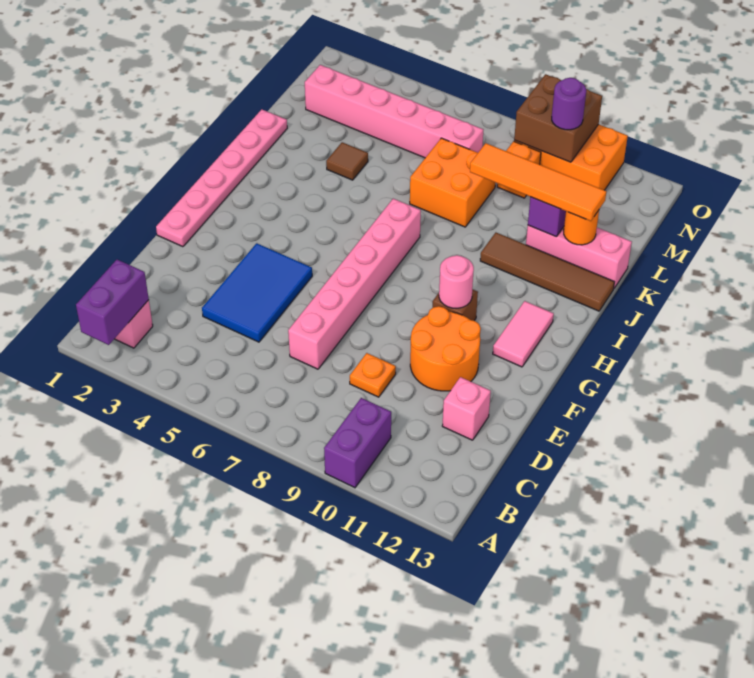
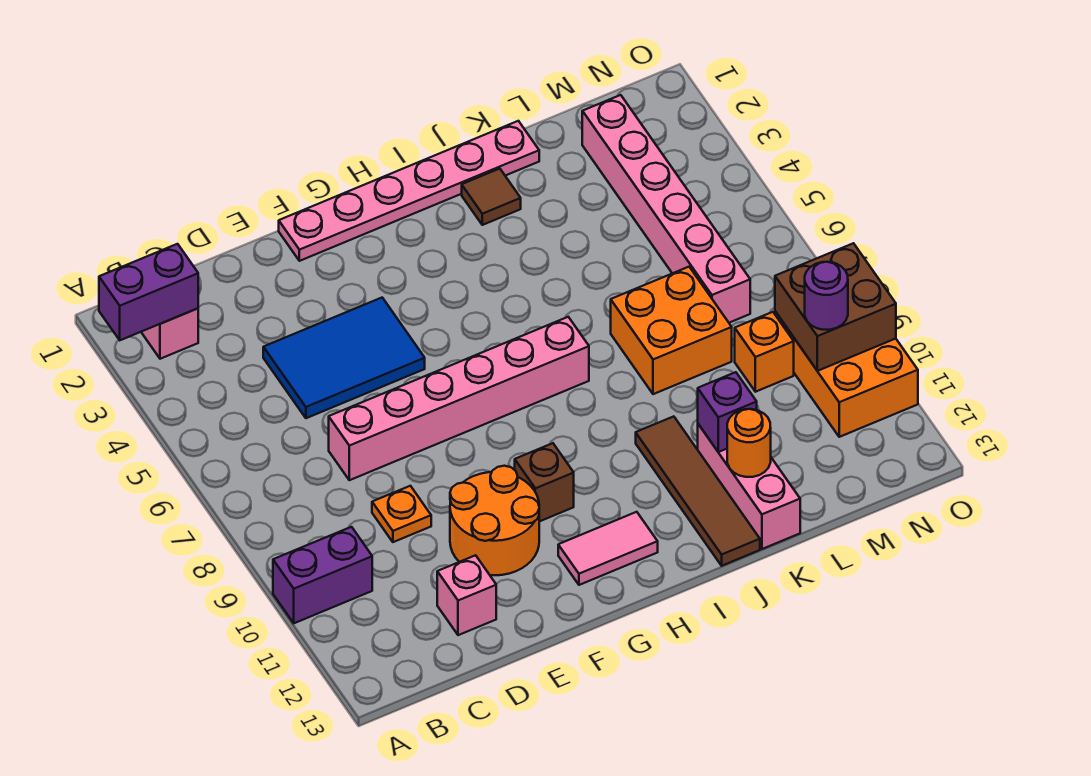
pink round brick G10 level 2 -> none
brown tile K4 level 1 -> brown tile J2 level 1
orange tile K9:K12 level 3 -> none

